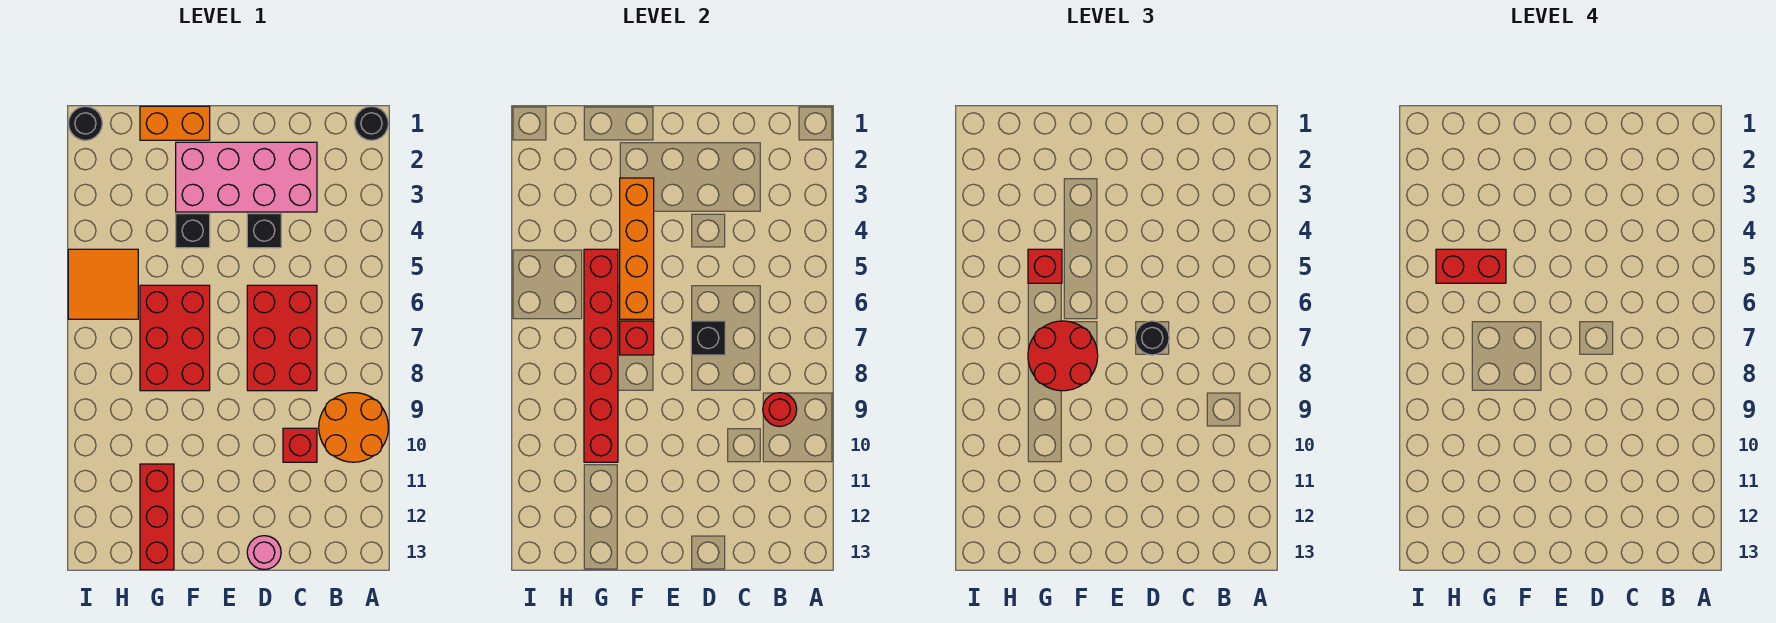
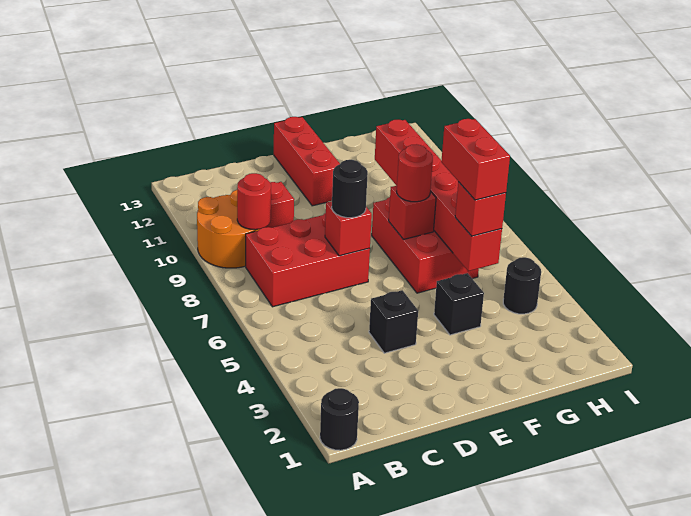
pink brick C2:F3 level 1 -> none
red brick C6:D8 level 1 -> red brick B7:D8 level 1
black brick D7 level 2 -> red brick D7 level 2
pink round brick D13 level 1 -> none
orange brick F1:G1 level 1 -> none
orange brick F3:F6 level 2 -> none
red round brick F7:G8 level 3 -> red round brick F7 level 3
red brick G5:H5 level 4 -> red brick G5:G6 level 4
red brick G11:G13 level 1 -> red brick E11:E13 level 1
orange tile H5:I6 level 1 -> none
black round brick I1 level 1 -> black round brick H4 level 1

